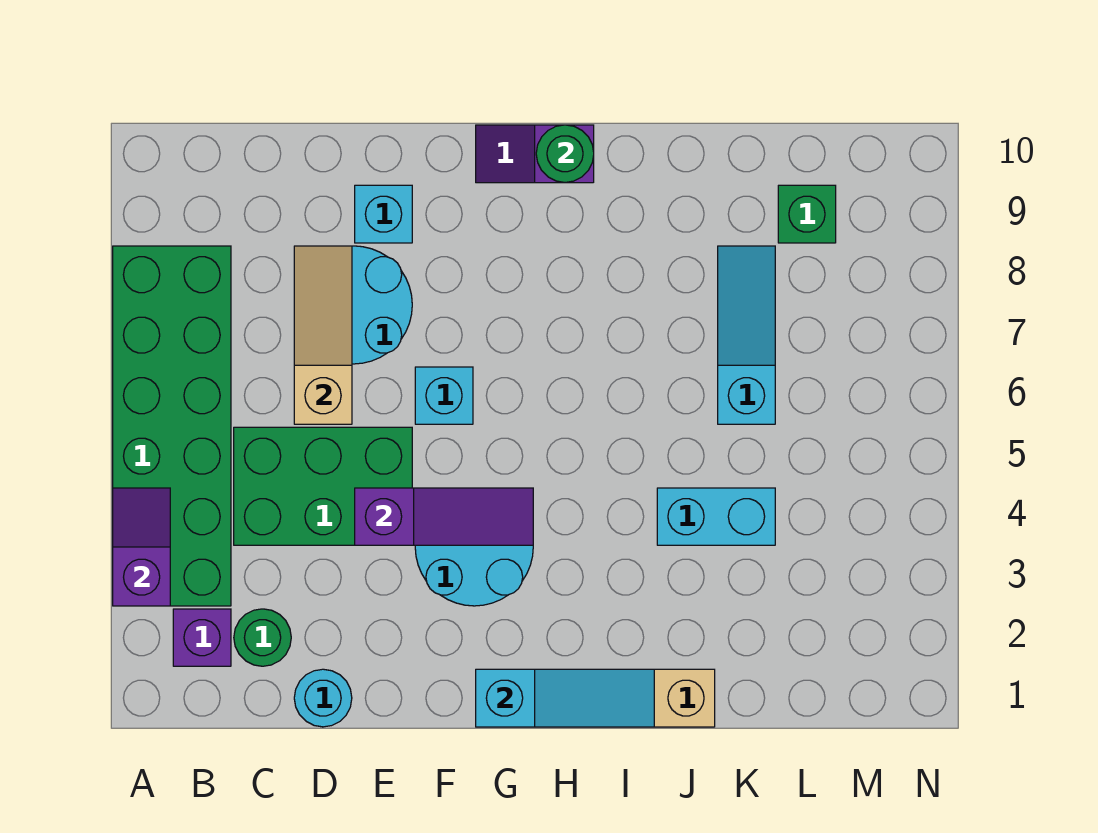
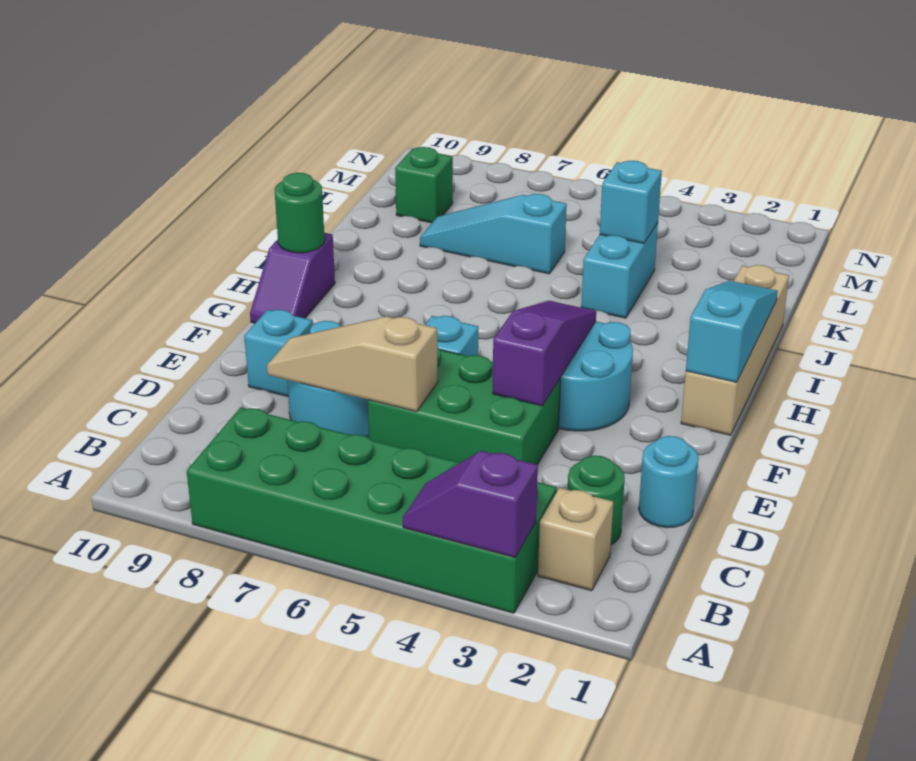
purple brick B2 level 1 -> tan brick B2 level 1
green brick C4:E5 level 1 -> green brick D4:E6 level 1
none -> cyan brick K4 level 2

